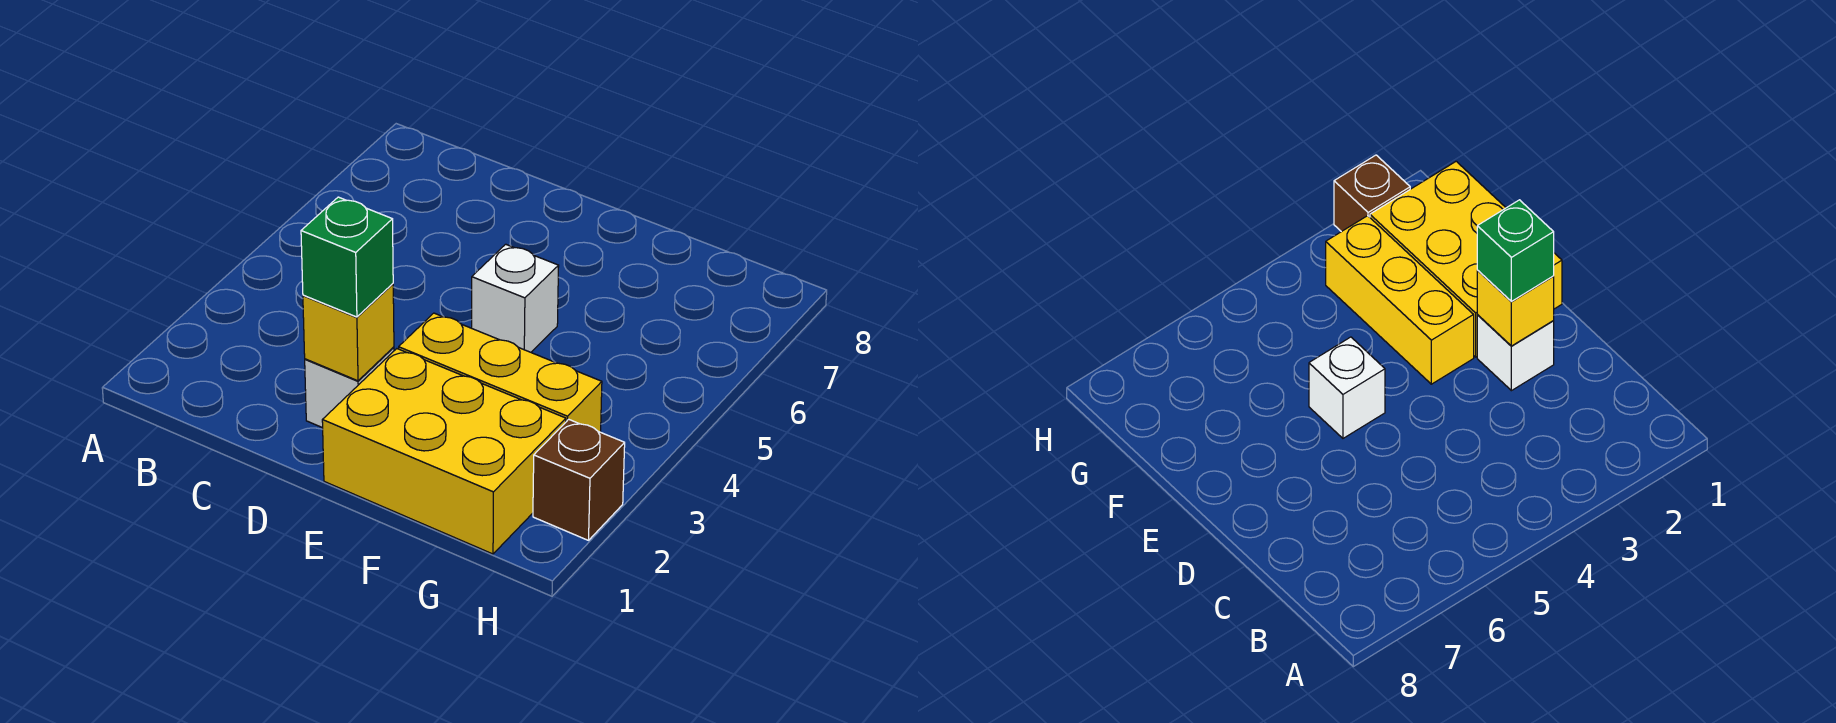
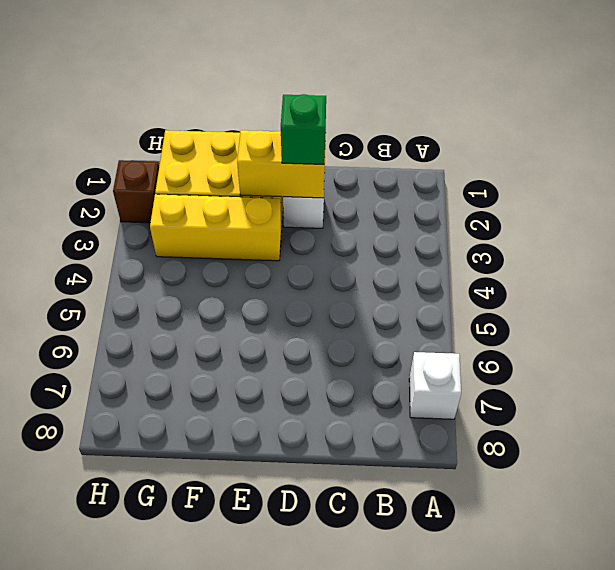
yellow brick D2 level 2 -> yellow brick D2:E2 level 2
white brick E5 level 1 -> white brick A7 level 1

